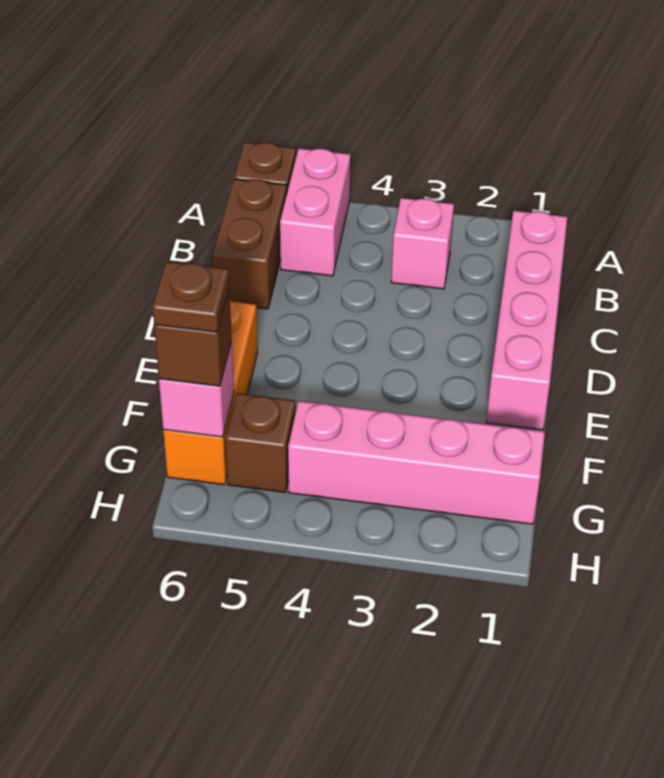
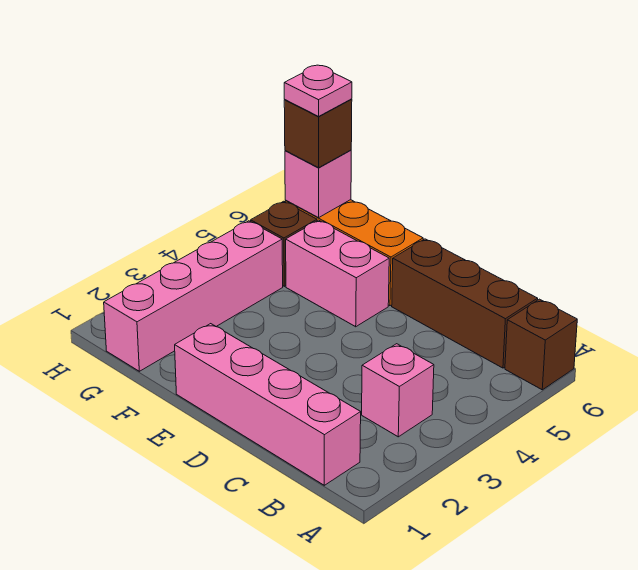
pink brick A5:B5 level 1 -> pink brick E5:F5 level 1
brown brick B6:C6 level 1 -> brown brick B6:D6 level 1
brown plate G6 level 4 -> pink plate G6 level 4

